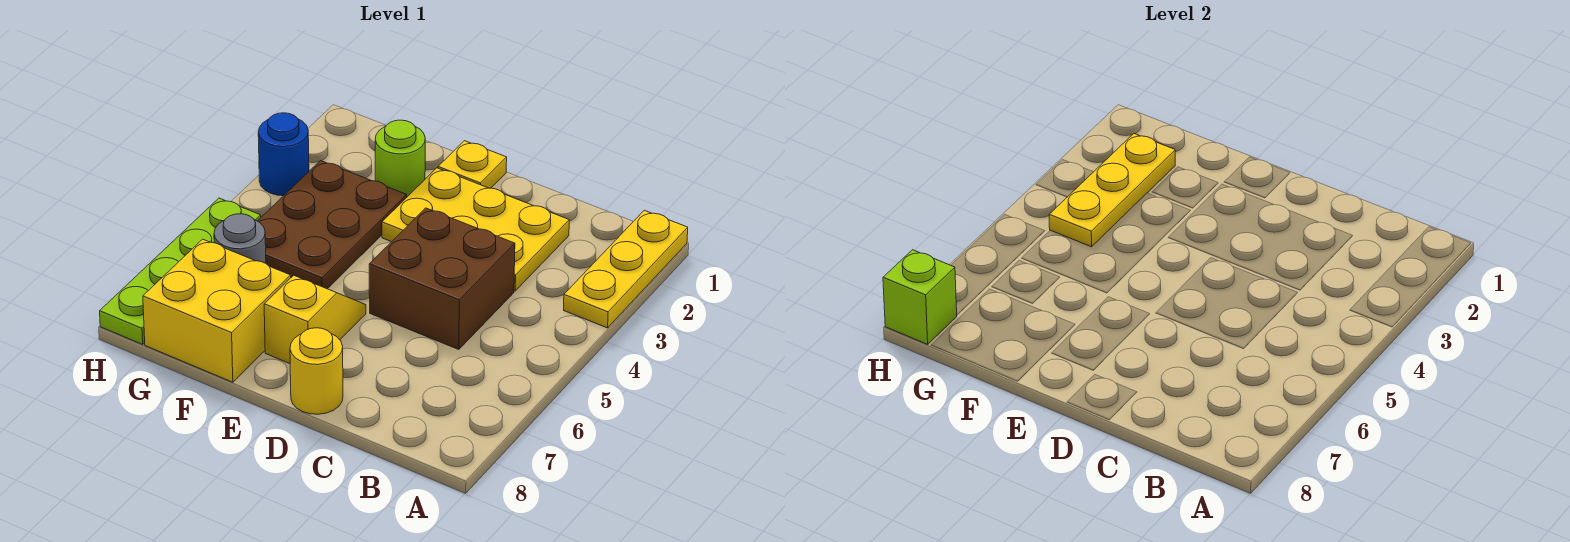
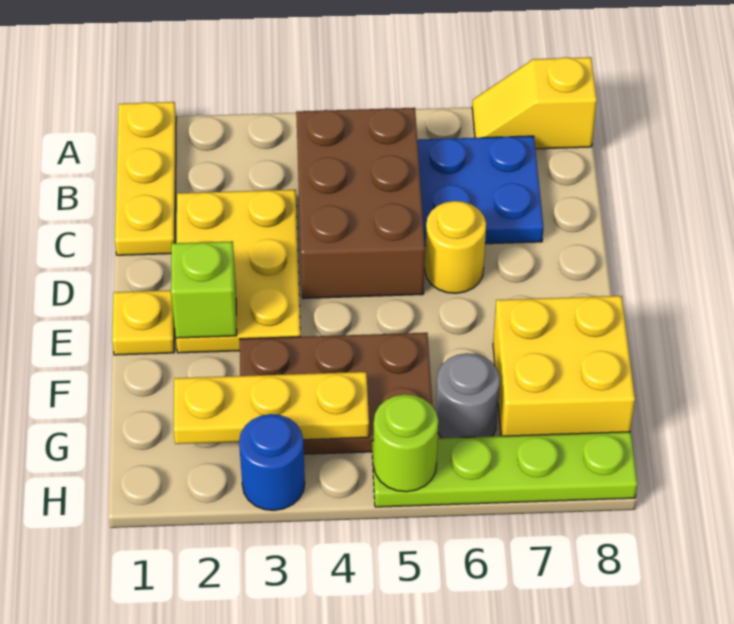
yellow plate A1:A3 level 1 -> yellow plate A1:C1 level 1
none -> blue plate B6:C7 level 1
brown brick C4:D5 level 1 -> brown brick B4:D5 level 1
yellow round brick D8 level 1 -> yellow round brick D6 level 1
yellow slope E6:E7 level 1 top 7 -> yellow slope A7:A8 level 1 top 8
lime round brick F2 level 1 -> lime round brick H5 level 2
lime brick H8 level 2 -> lime brick E2 level 2

